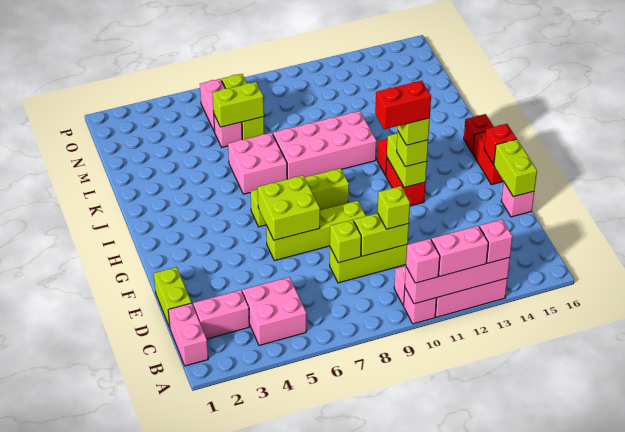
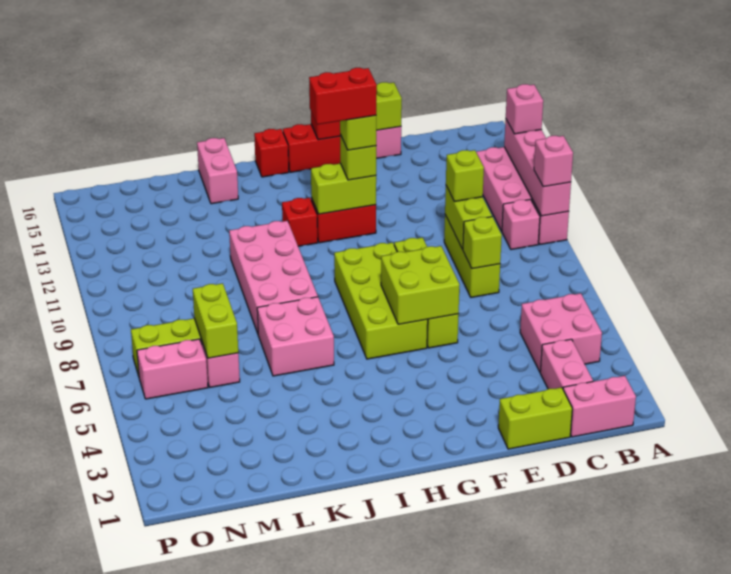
pink brick A11:A12 level 3 -> pink brick K15:K16 level 1
red brick G11:G12 level 5 -> red brick G12:H12 level 5
lime brick H6:H9 level 1 -> lime brick G6:H9 level 1

